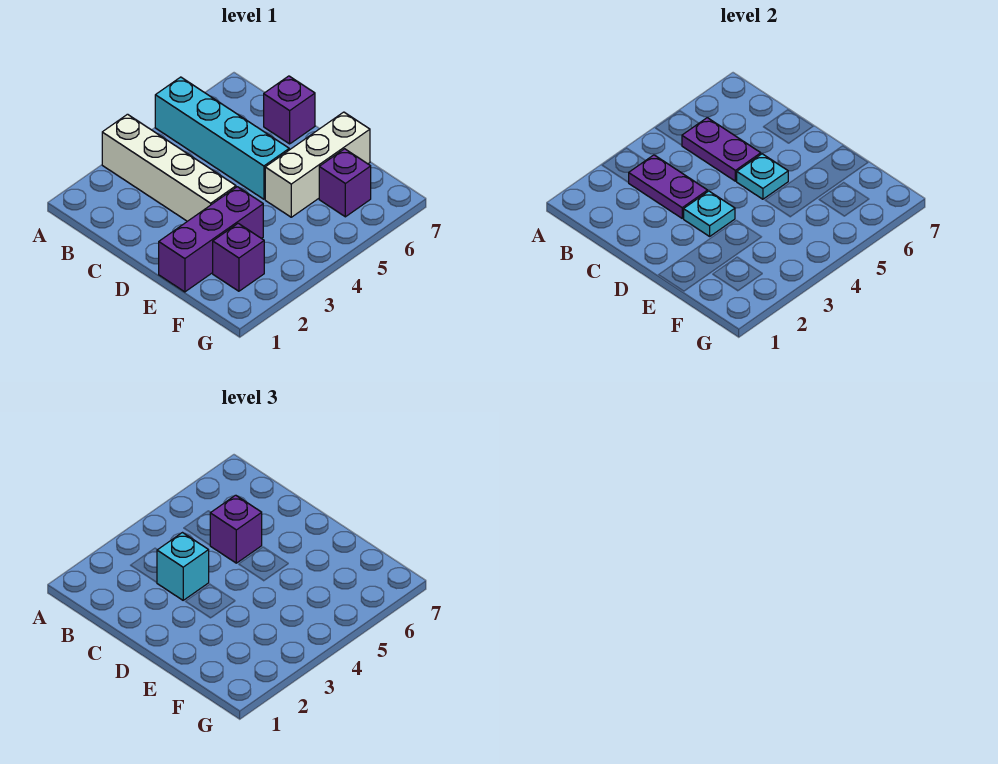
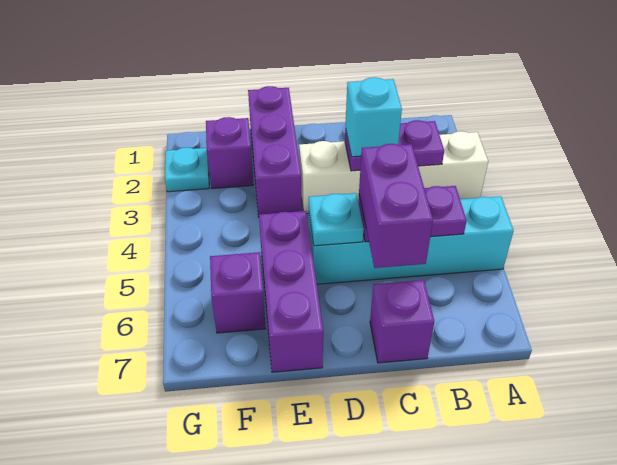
purple brick C5 level 3 -> purple brick C5:C6 level 3
cyan plate D3 level 2 -> cyan plate G2 level 1
white brick E5:E7 level 1 -> purple brick E5:E7 level 1

